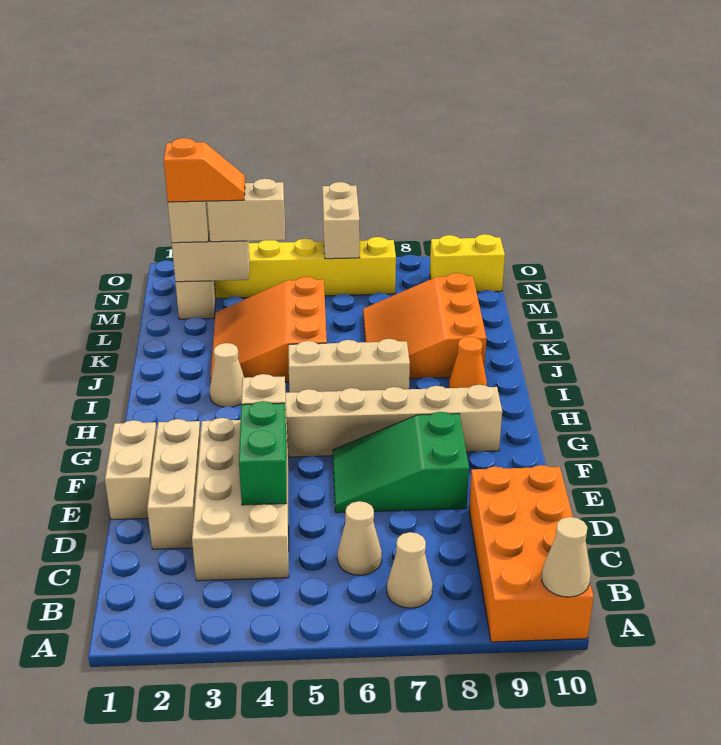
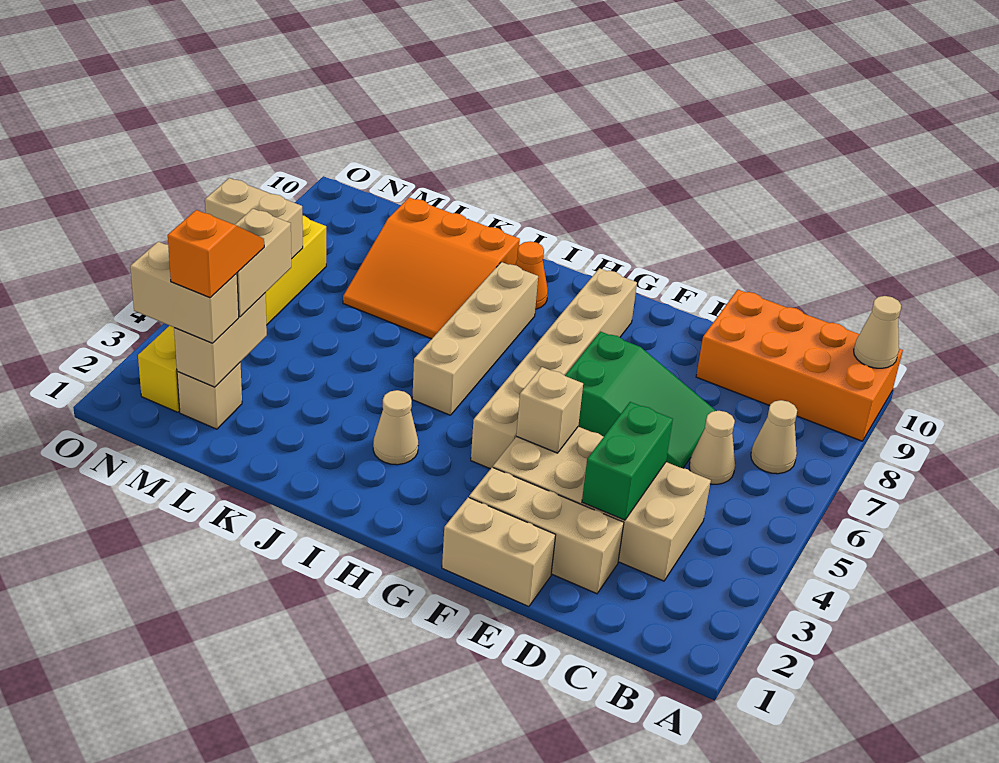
green brick D4:E4 level 2 -> green brick D3:D4 level 2
green slope E6:F8 level 1 top 8 -> green slope D6:F7 level 1 top F
tan brick I5:I7 level 1 -> tan brick I5:I8 level 1
orange slope J3:L5 level 1 top 5 -> none
yellow brick N9:N10 level 1 -> none

